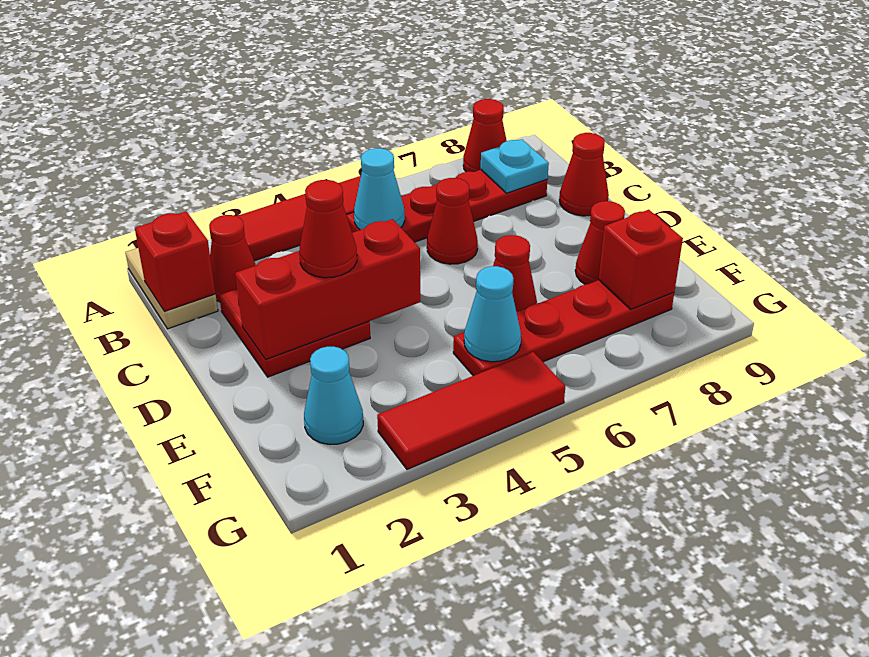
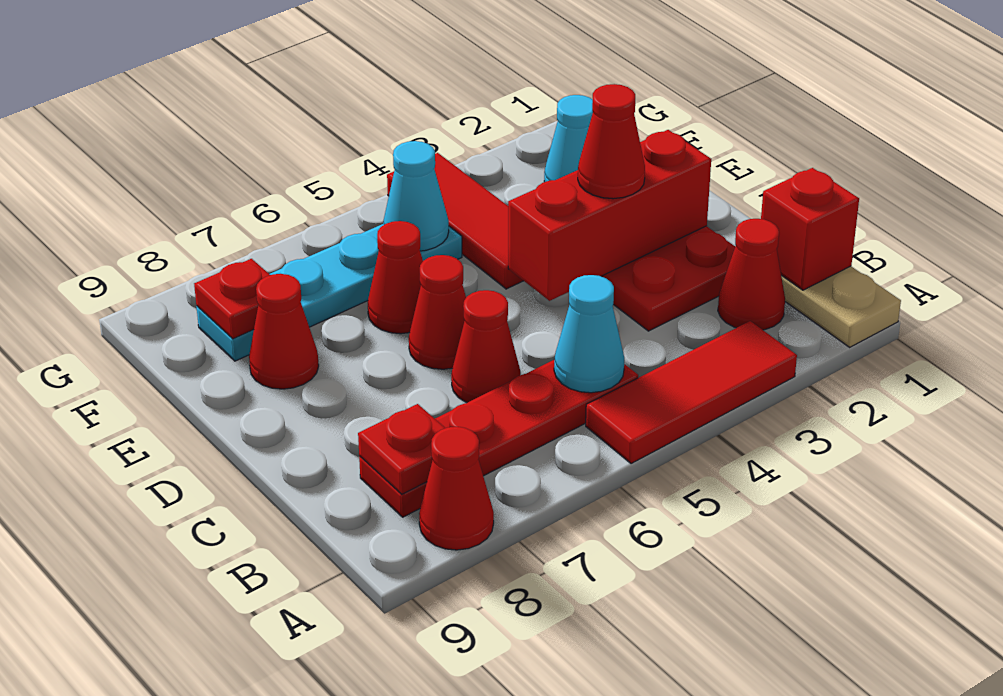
cyan plate B8 level 2 -> red plate B8 level 2
red cone C9 level 1 -> red cone D6 level 1
red plate F5:F8 level 1 -> cyan plate F5:F8 level 1
red brick F8 level 2 -> red plate F8 level 2
red tile G3:G5 level 1 -> red tile E4:G4 level 1

